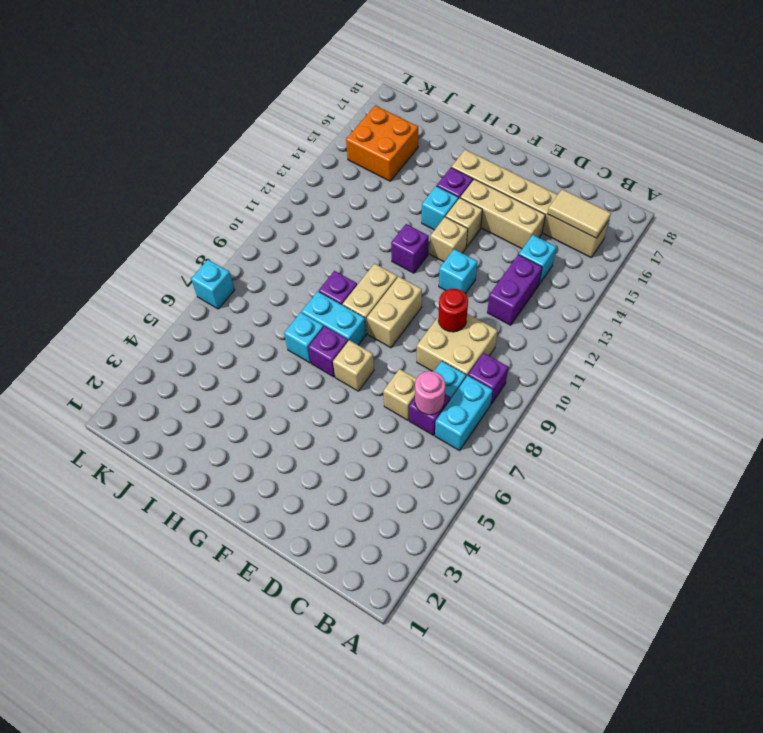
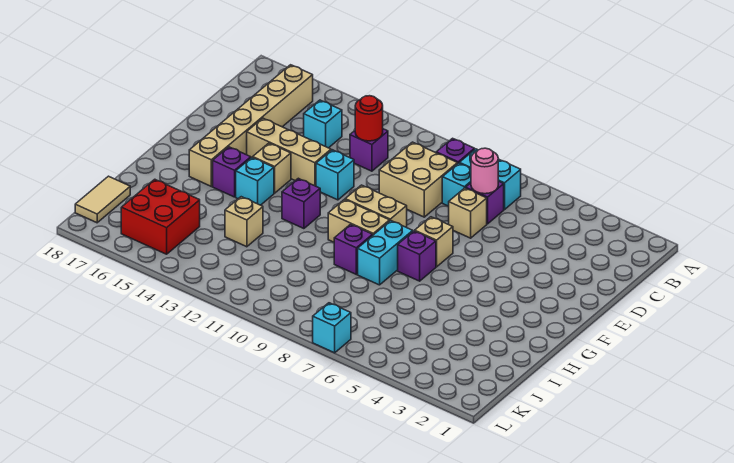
tan tile B16:C16 level 2 -> tan tile J18:K18 level 1
purple brick C12:C13 level 1 -> purple brick C12 level 1
red round brick D10 level 2 -> red round brick C12 level 2
tan brick D15:F15 level 1 -> tan brick E13:E15 level 1
tan brick F13 level 1 -> tan brick I13 level 1
cyan brick H7 level 1 -> none
orange brick J15:K16 level 1 -> red brick J15:K16 level 1

